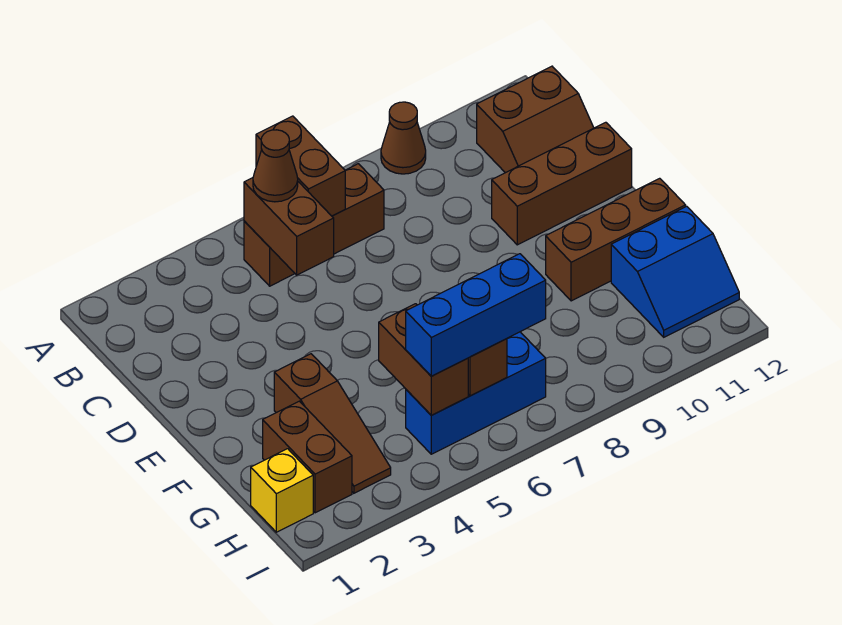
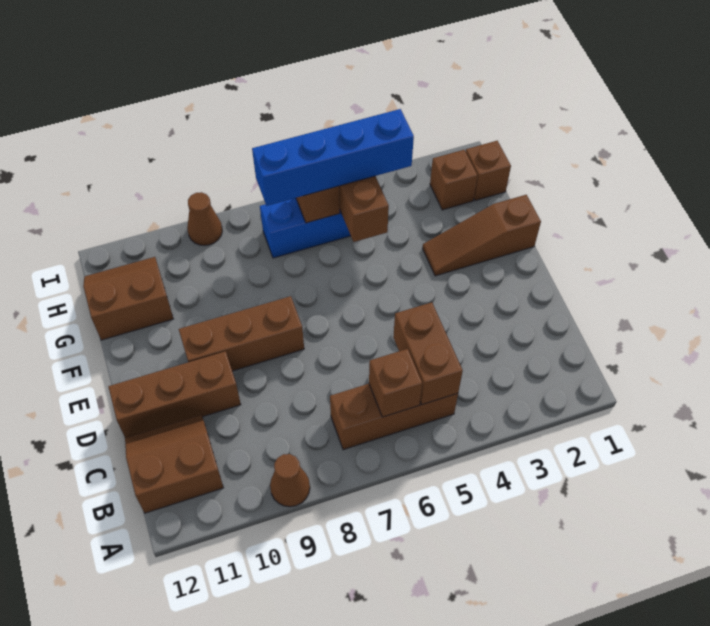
brown brick A6:B6 level 2 -> brown brick B6 level 2
brown cone B5 level 3 -> brown cone I9 level 1
brown slope F3:H3 level 1 top F -> brown slope F1:F3 level 1 top 1
brown brick F10:F12 level 1 -> brown brick E8:E10 level 1
brown brick G2:H2 level 1 -> brown brick H2 level 1
blue slope G11:H12 level 1 top G -> brown slope G11:H12 level 1 top G
yellow brick H1 level 1 -> brown brick H1 level 1
blue brick H5:H7 level 3 -> blue brick H4:H7 level 3

